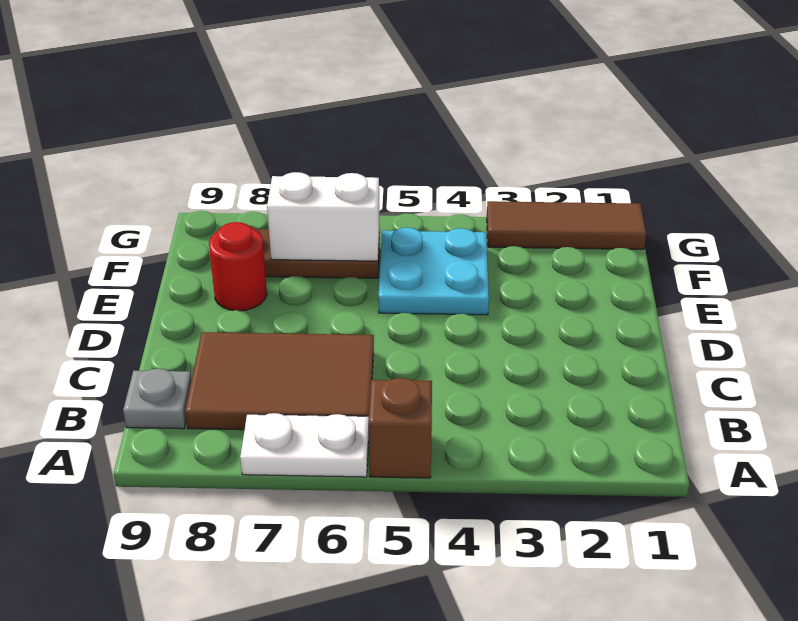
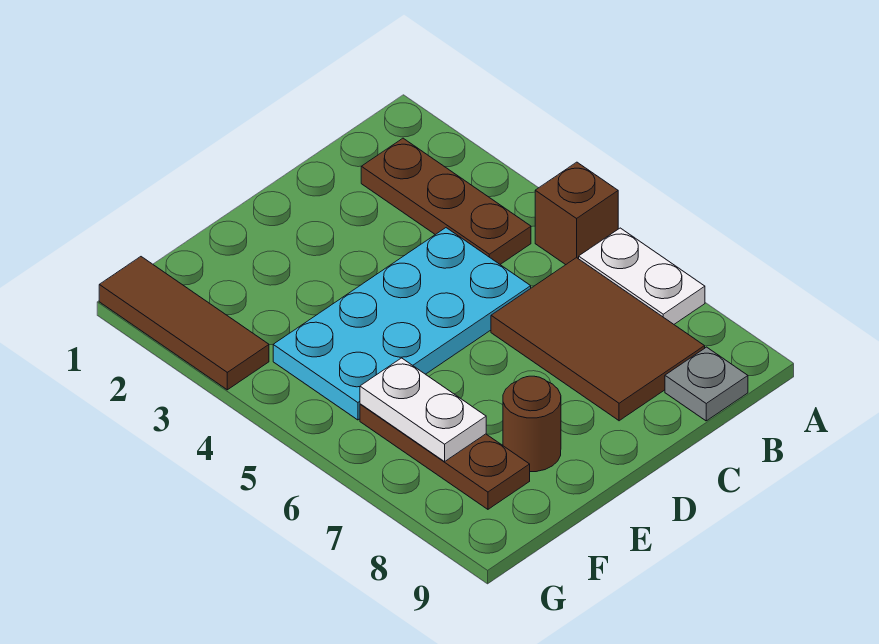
none -> brown plate B2:B4 level 1
cyan plate E4:F5 level 1 -> cyan plate C4:F5 level 1
red round brick E8 level 1 -> brown round brick E8 level 1
white brick F6:F7 level 2 -> white plate F6:F7 level 2

